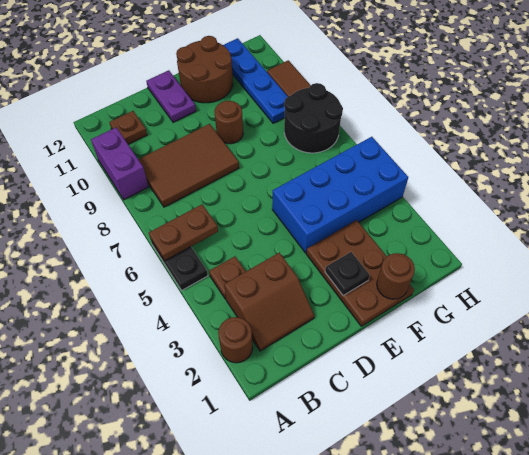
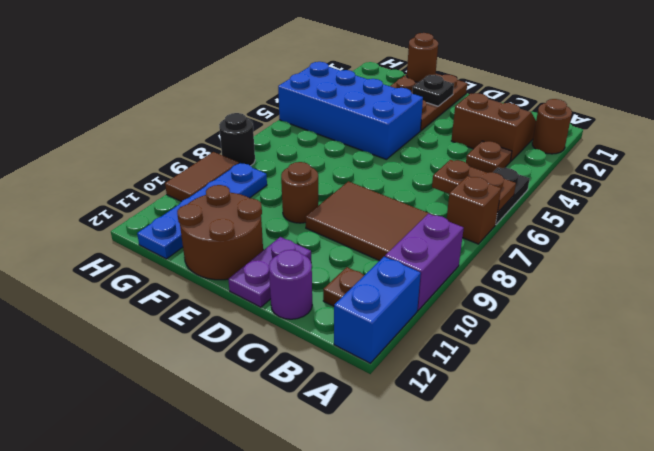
none -> brown brick A7 level 1
none -> blue brick A11:A12 level 1
none -> purple round brick C12 level 1
black round brick G7:H8 level 1 -> black round brick H8 level 1

